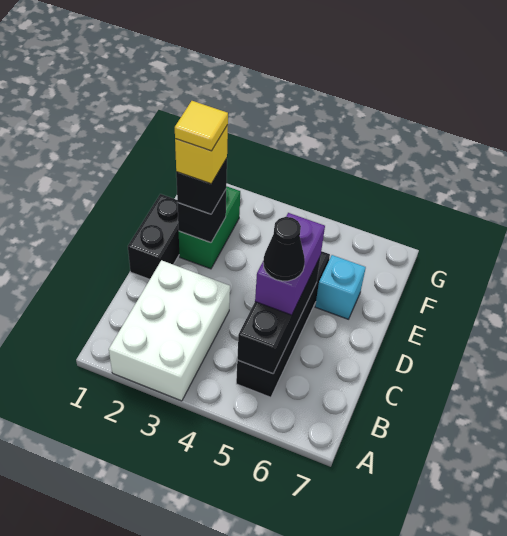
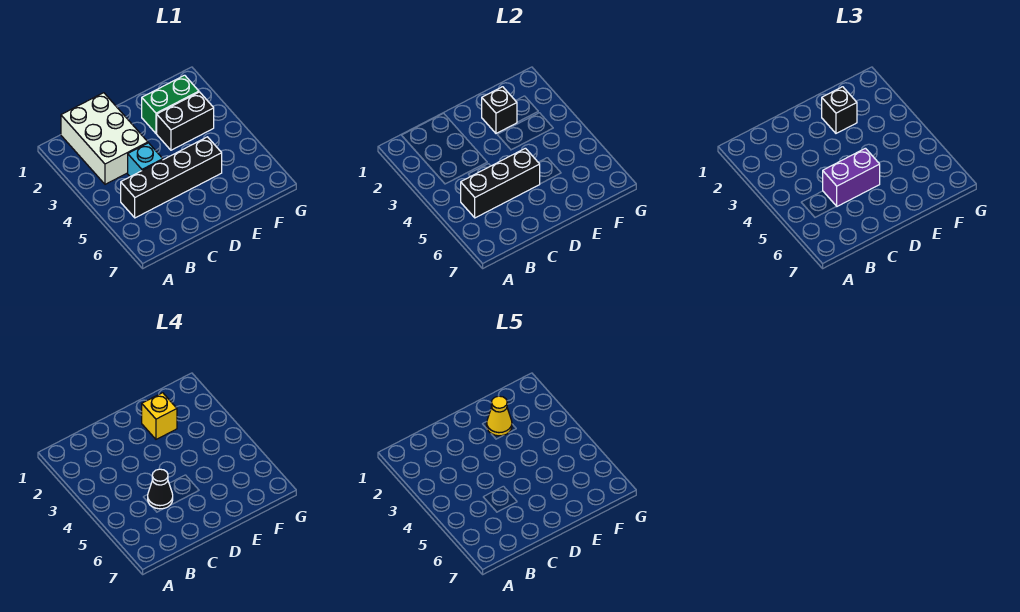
white brick A2:C3 level 1 -> white brick B1:C3 level 1
black brick D1:E1 level 1 -> black brick E3:F3 level 1
yellow tile E2 level 5 -> yellow cone E2 level 5
cyan brick E6 level 1 -> cyan brick C4 level 1

